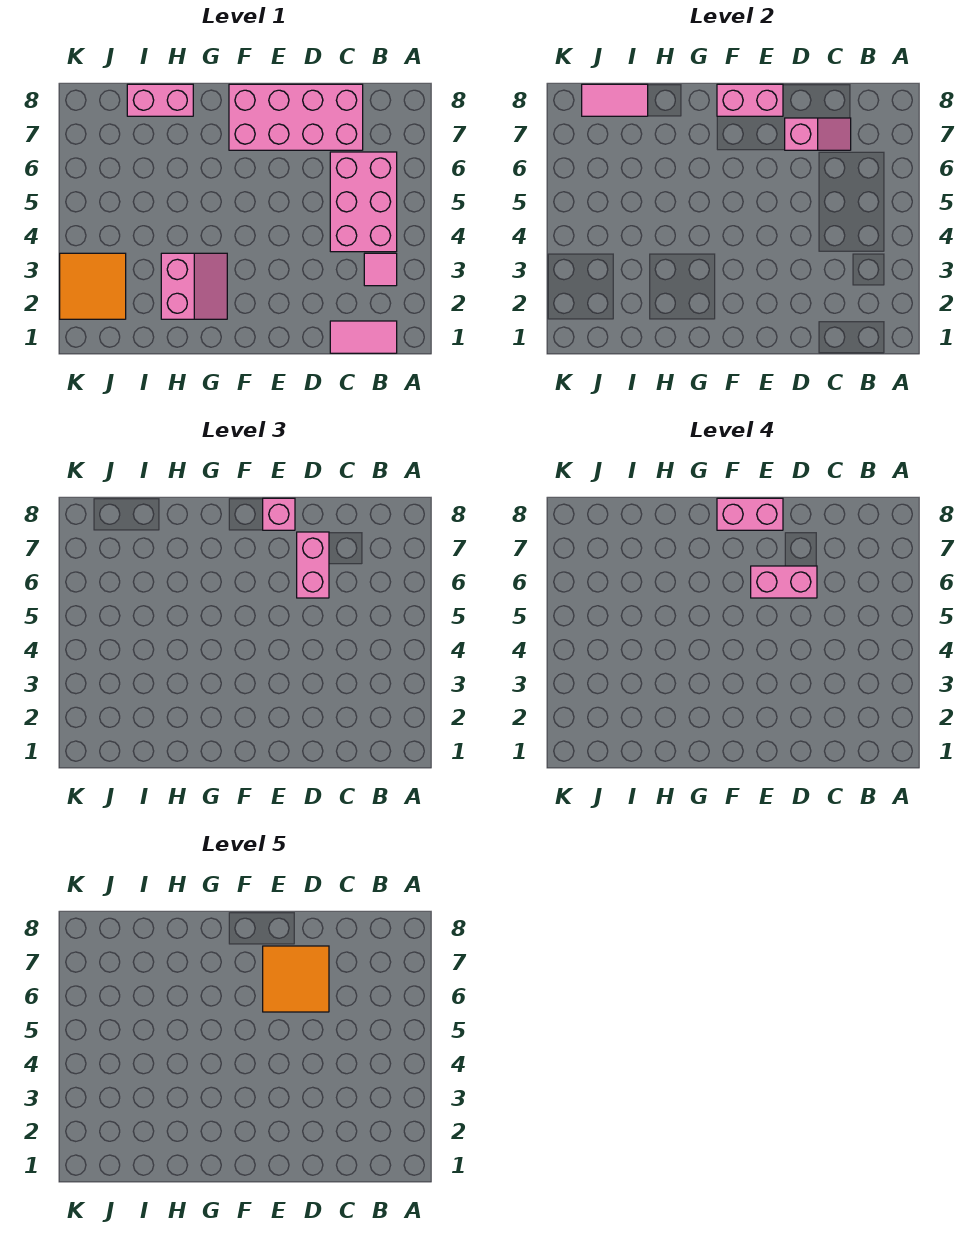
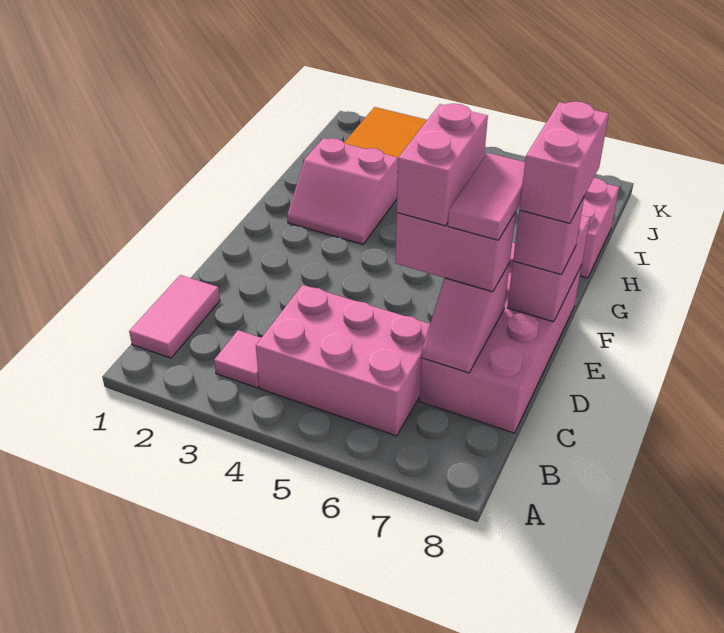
orange tile D6:E7 level 5 -> none
pink tile I8:J8 level 2 -> pink tile D7:E7 level 4

